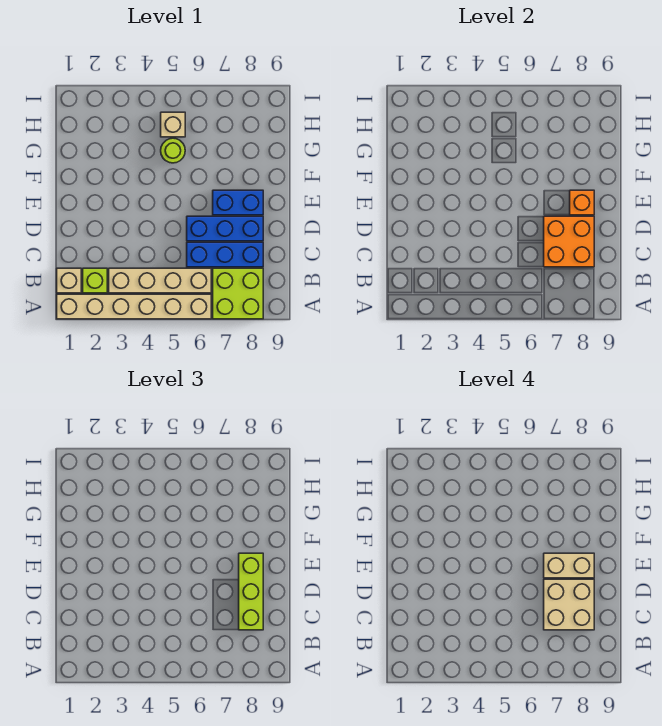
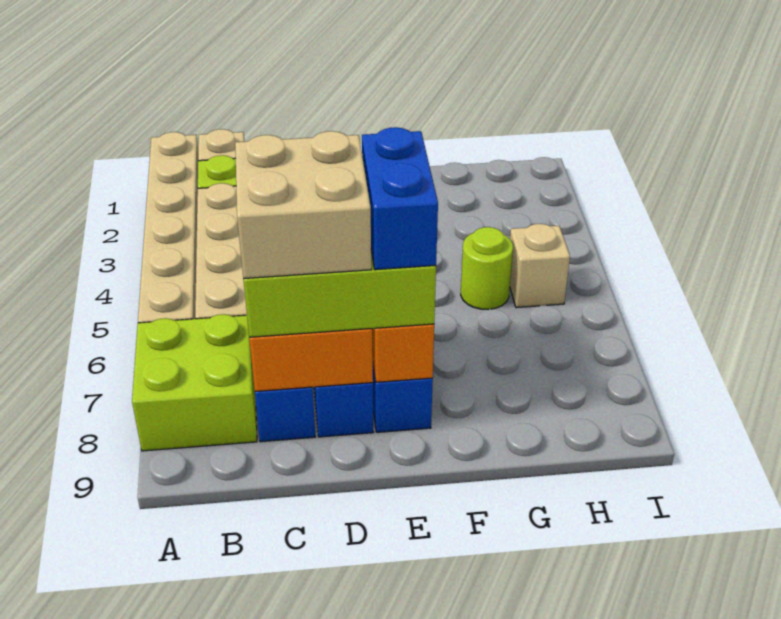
tan brick E7:E8 level 4 -> blue brick E7:E8 level 4

